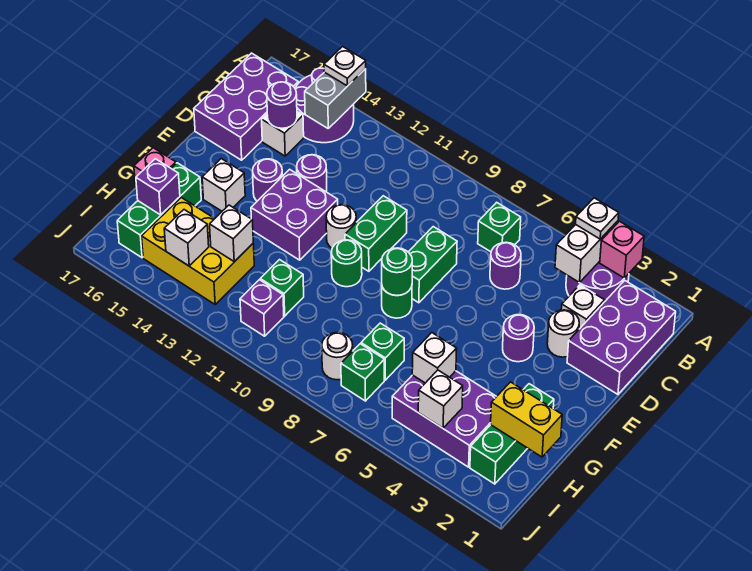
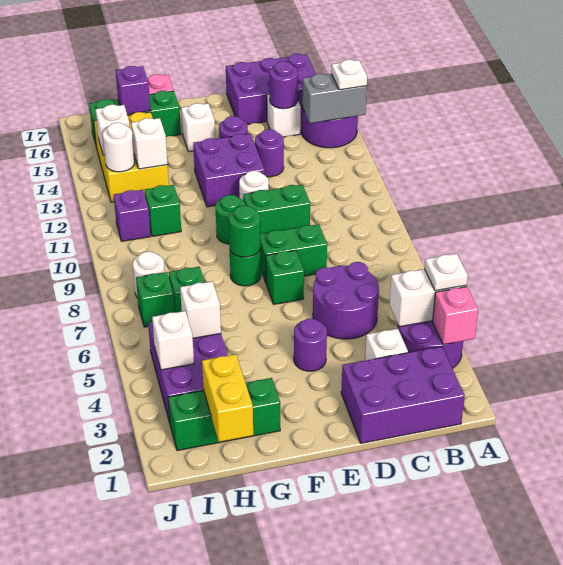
green brick B7 level 1 -> green brick E7 level 1
purple round brick C6 level 1 -> purple round brick C5:D6 level 1
white round brick D3 level 1 -> white round brick I13 level 2

